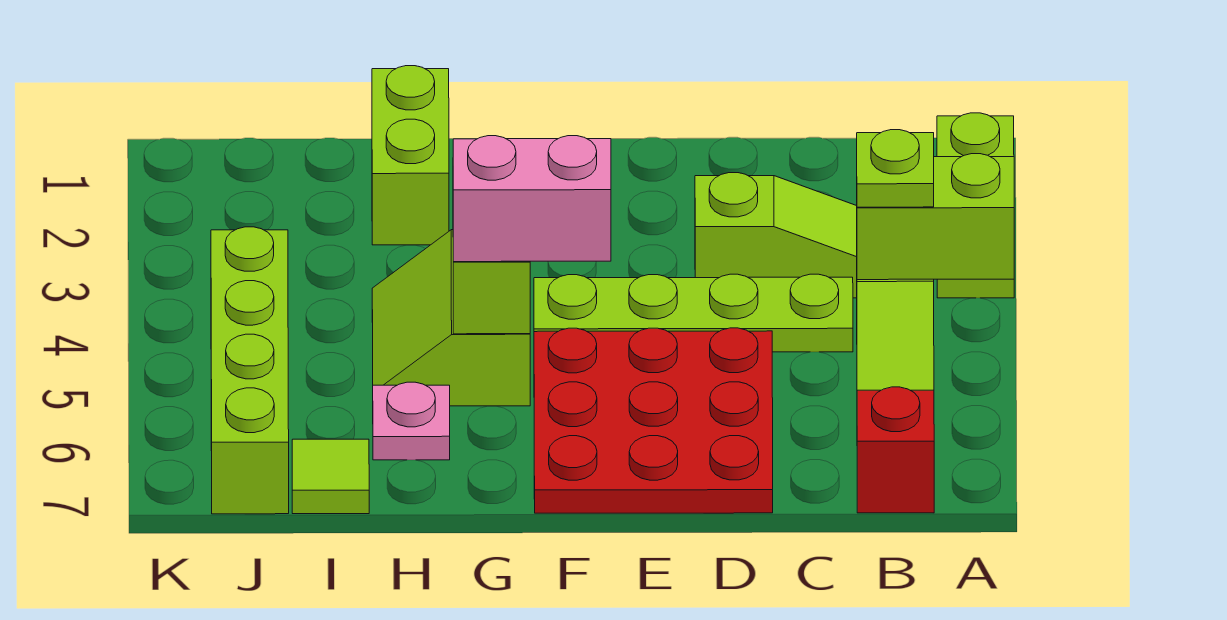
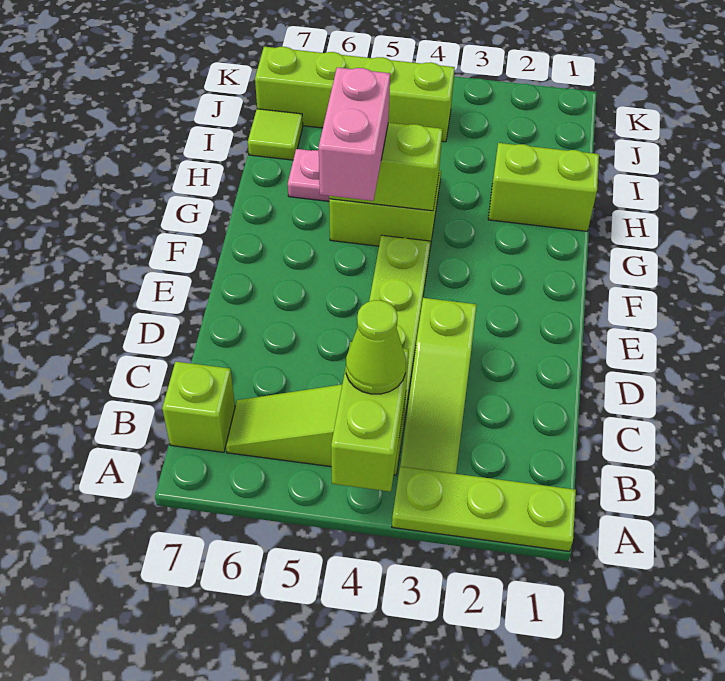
lime plate B4 level 3 -> lime cone B4 level 3
red brick B7 level 1 -> lime brick B7 level 1
red plate D5:F7 level 1 -> none

